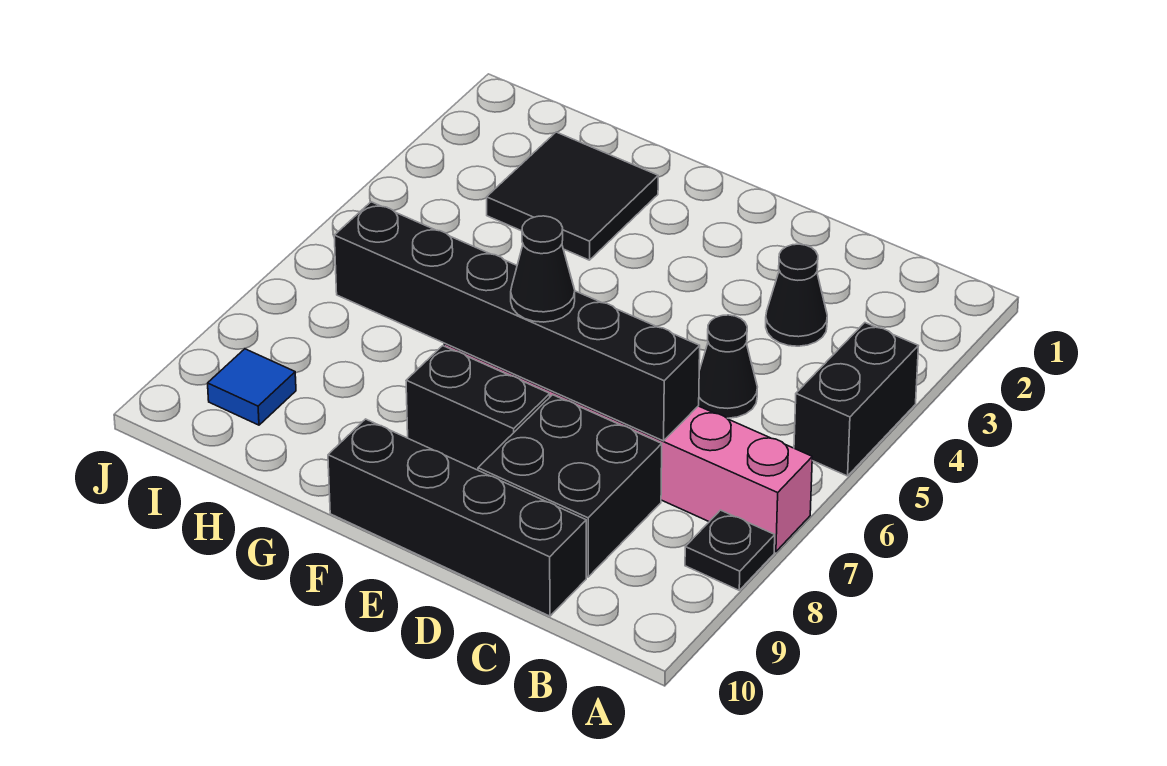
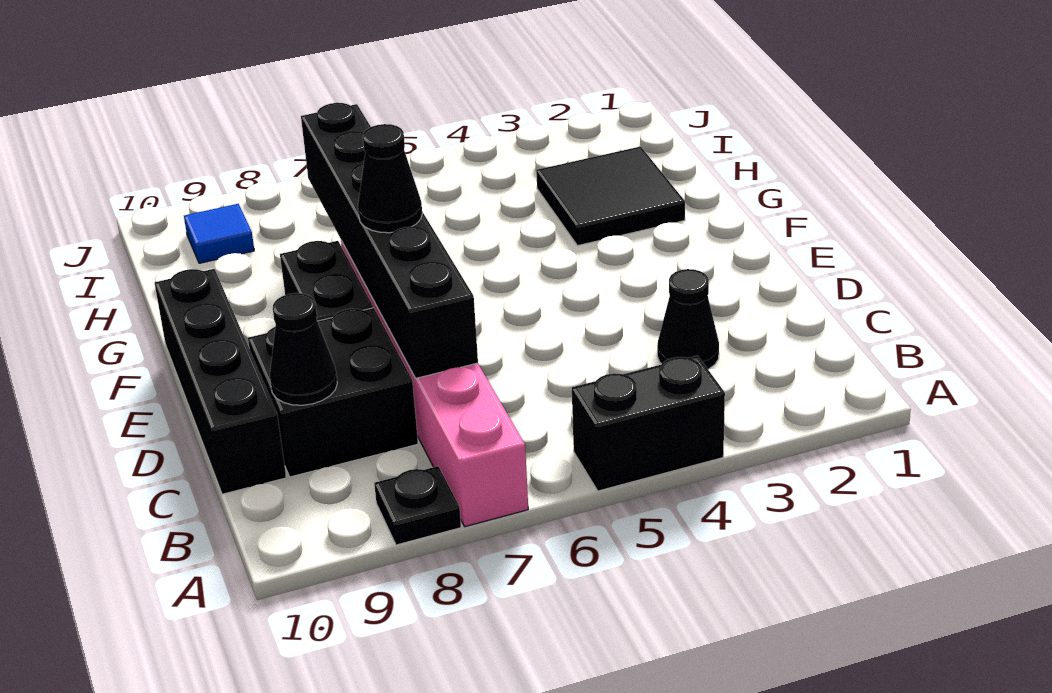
black cone C5 level 1 -> black cone C9 level 2

